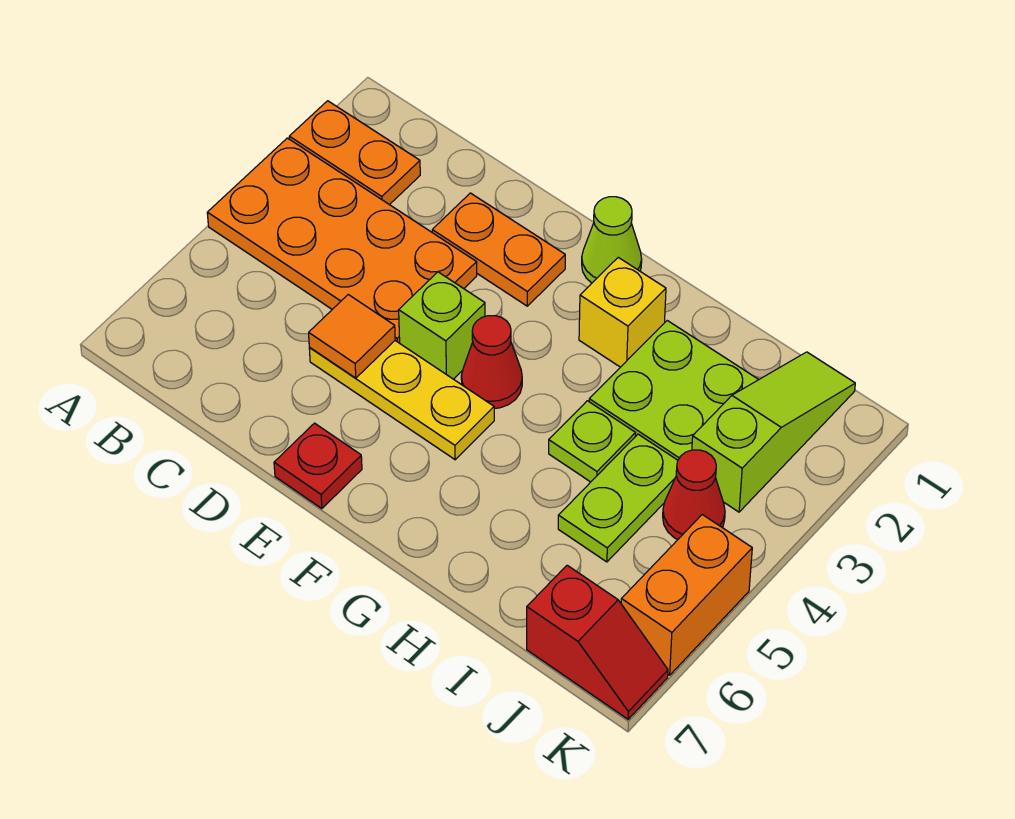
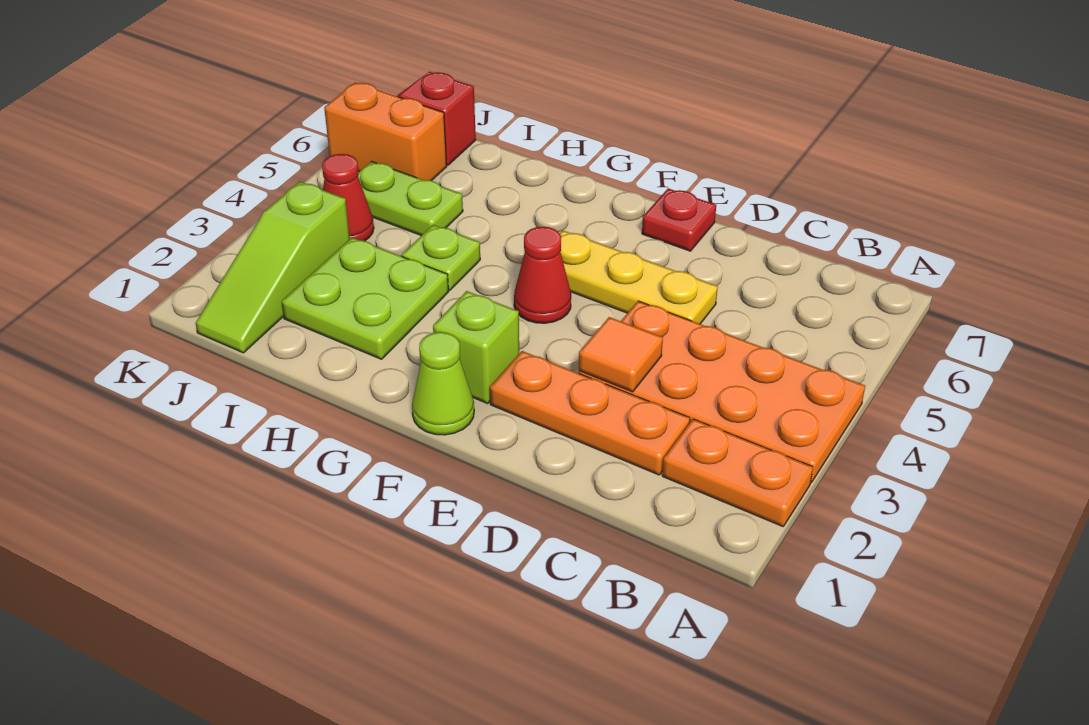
orange plate D2:E2 level 1 -> orange plate C2:E2 level 1
orange tile D5 level 2 -> orange tile D3 level 2
lime brick E4 level 1 -> lime brick F2 level 1
yellow brick G2 level 1 -> none
lime plate I4:I5 level 1 -> lime plate I5:J5 level 1
orange brick K5:K6 level 1 -> orange brick J6:K6 level 1

